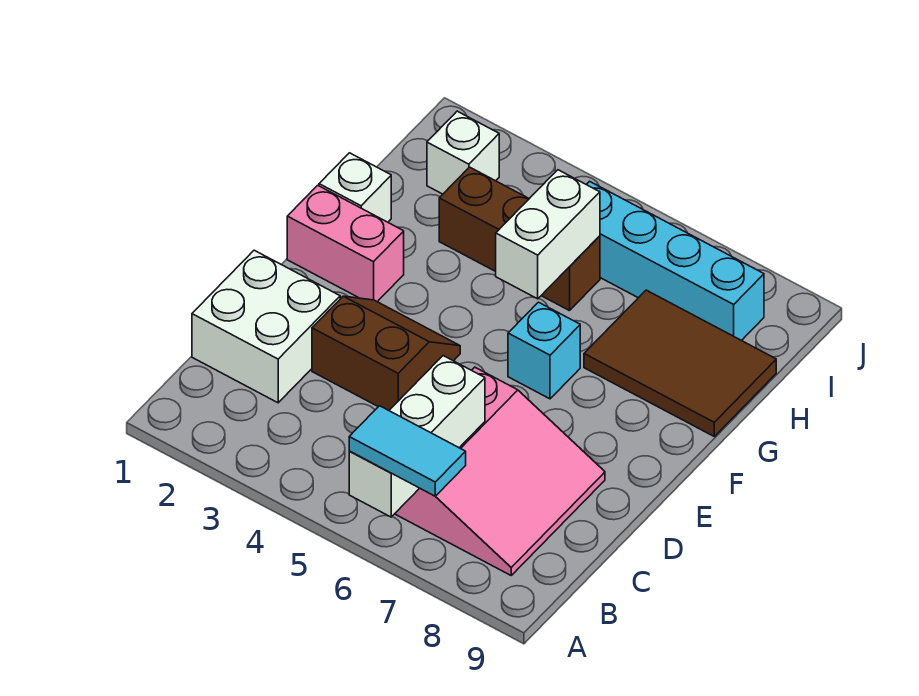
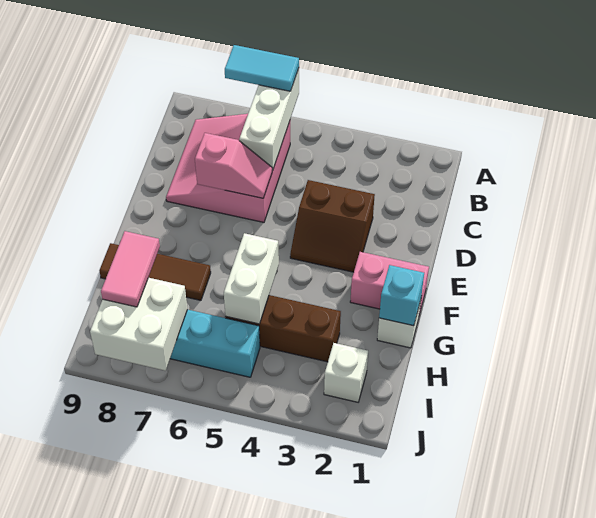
white brick C1:D2 level 1 -> white brick I7:J8 level 2
none -> pink slope D6:D7 level 2 top 7
cyan brick F6 level 1 -> cyan brick G1 level 2
brown tile G7:H9 level 1 -> brown tile G7:G9 level 1
none -> pink tile H8:I8 level 3

